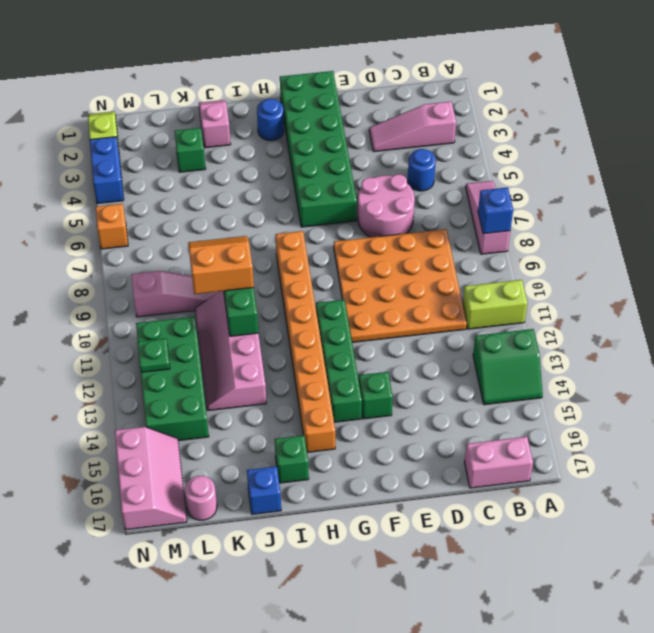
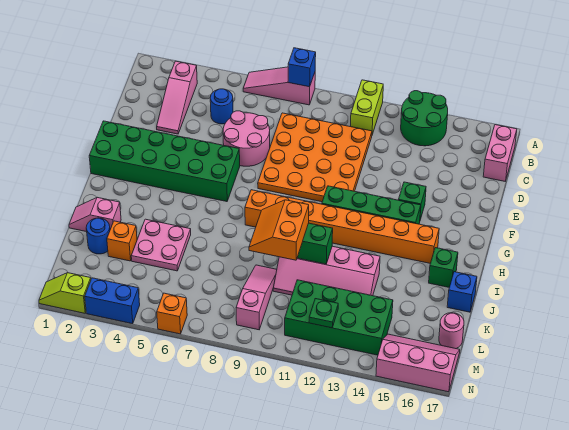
green slope A13:B14 level 1 top 13 -> green round brick A13:B14 level 1
blue round brick H2 level 1 -> blue round brick K2 level 1
none -> pink plate J4:K5 level 1
green brick K3 level 1 -> orange brick K3 level 1

